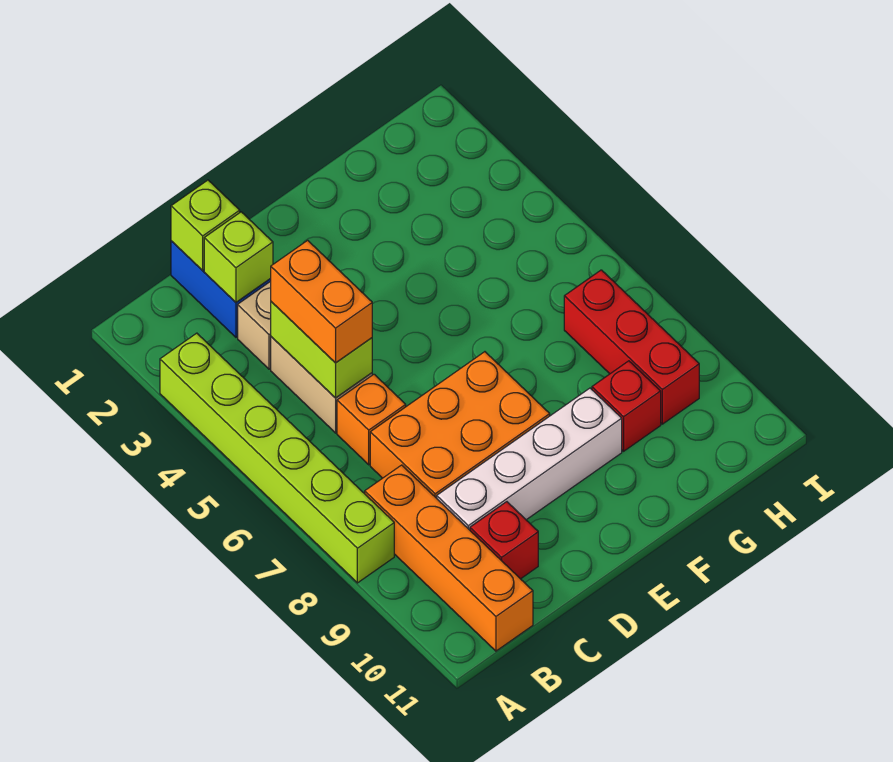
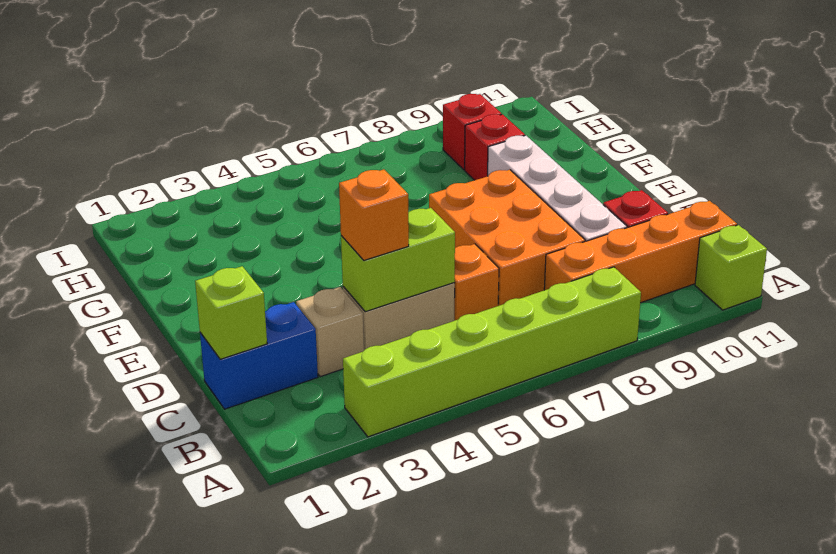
lime brick C2 level 2 -> lime brick A11 level 1
orange brick C4:C5 level 3 -> orange brick C4 level 3
red brick H7:H9 level 1 -> red brick H9 level 1

